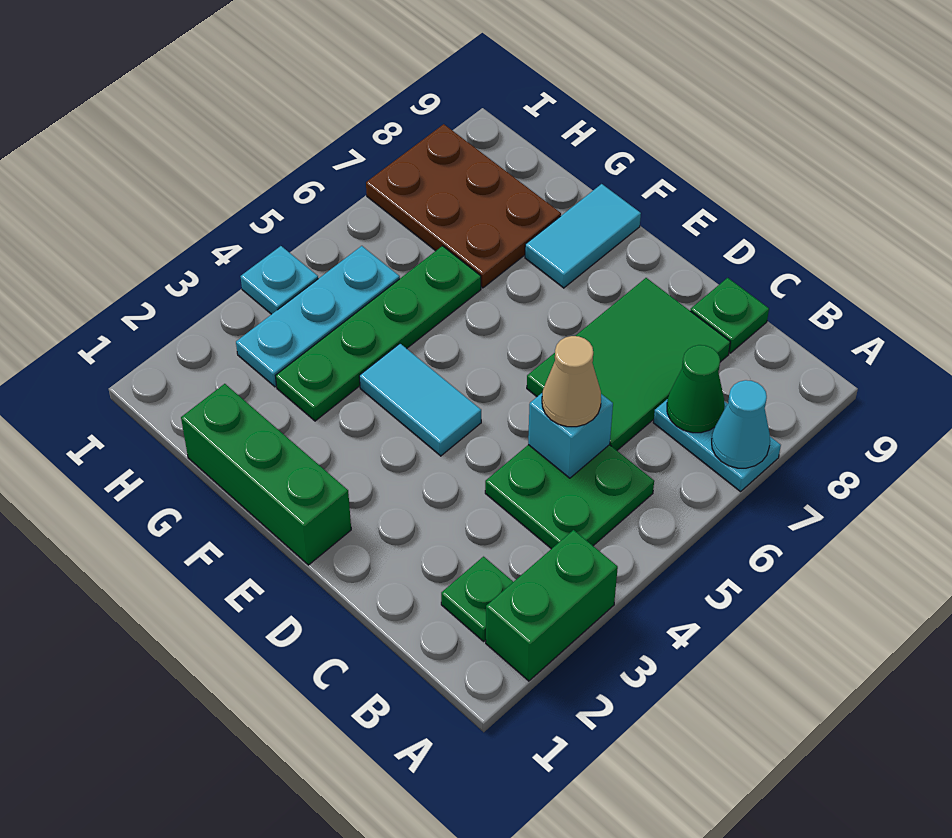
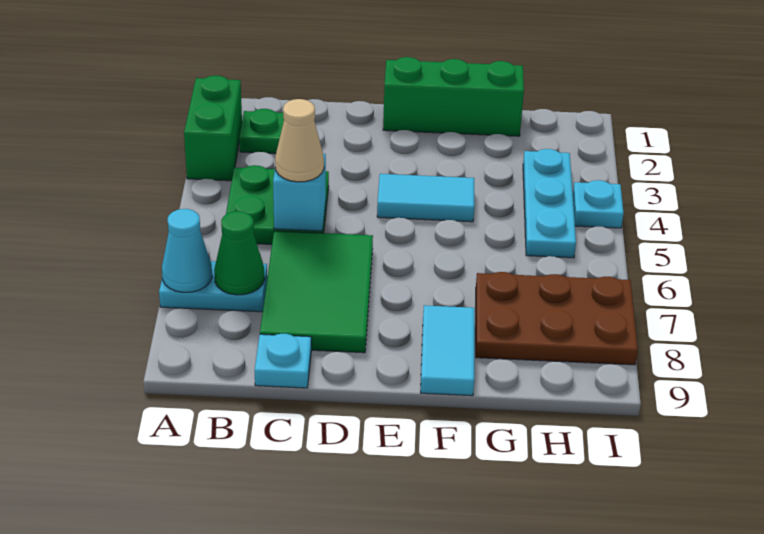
green plate C9 level 1 -> cyan plate C9 level 1
green plate G3:G6 level 1 -> none

